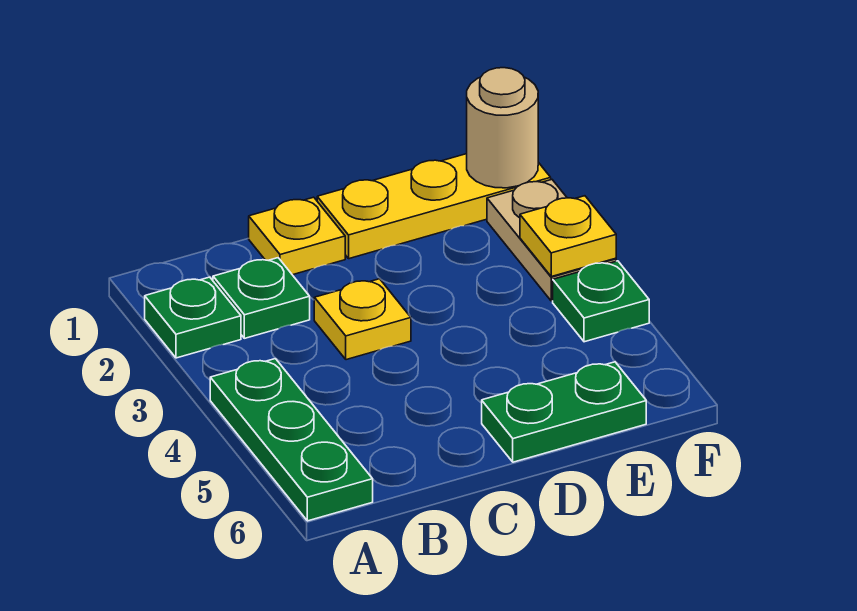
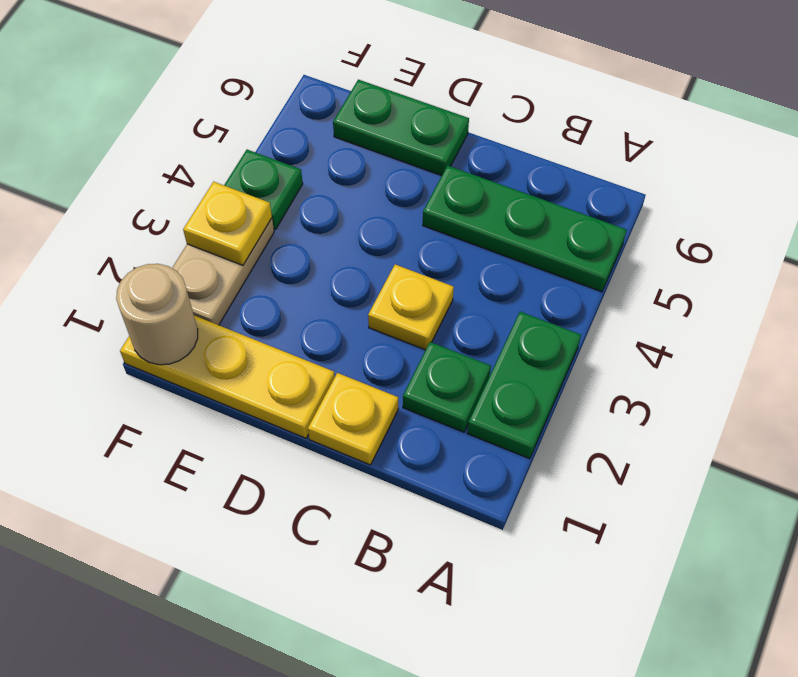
green plate A2 level 1 -> green plate A2:A3 level 1
green plate A4:A6 level 1 -> green plate A5:C5 level 1

